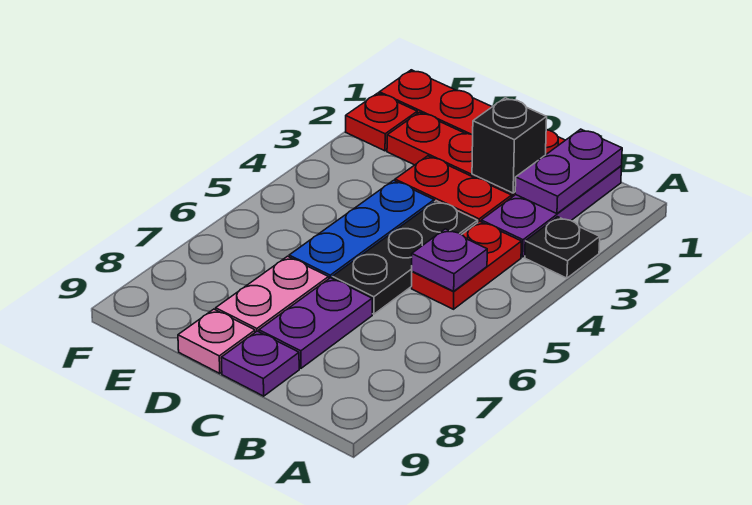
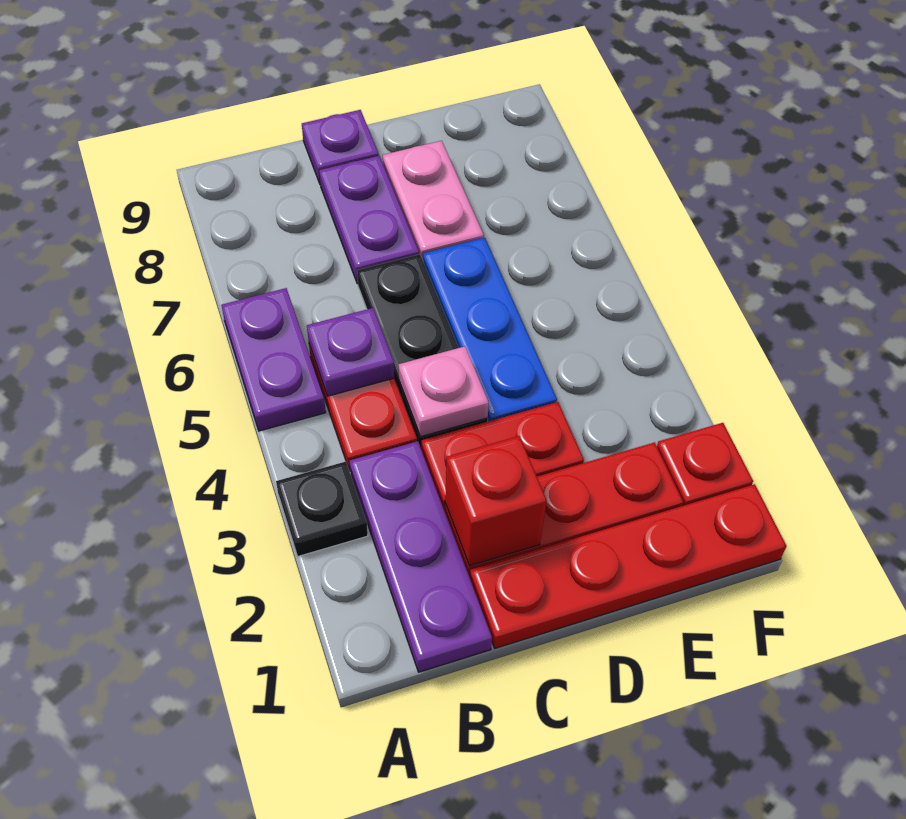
purple plate B1:B2 level 2 -> purple plate A5:A6 level 1
black brick C2 level 2 -> red brick C2 level 2
pink plate D9 level 1 -> pink plate C4 level 2

